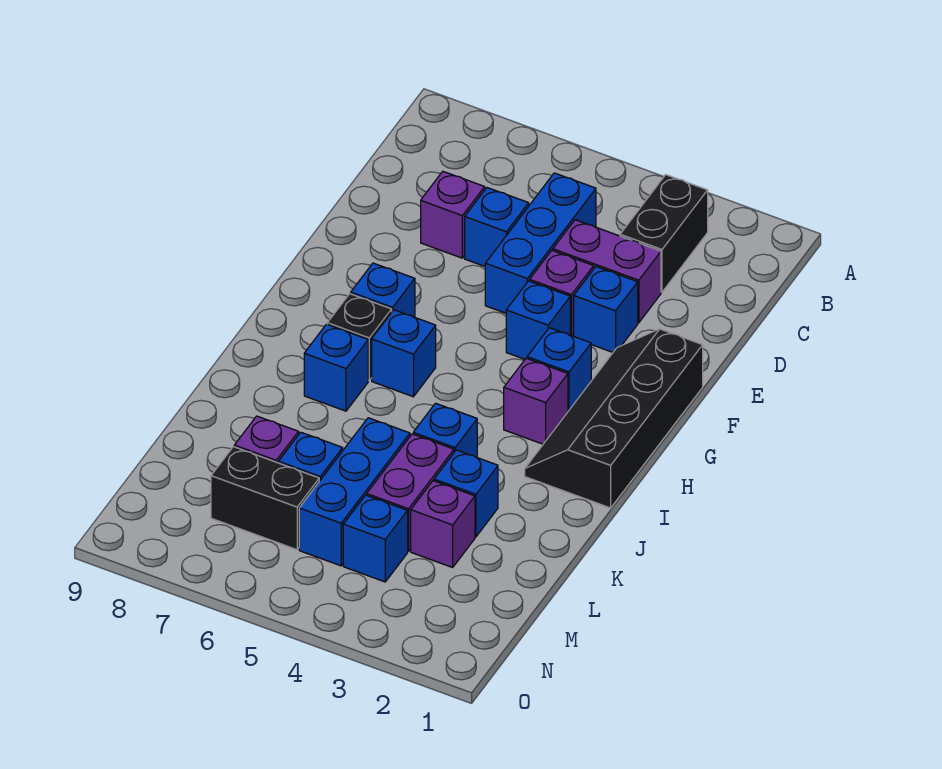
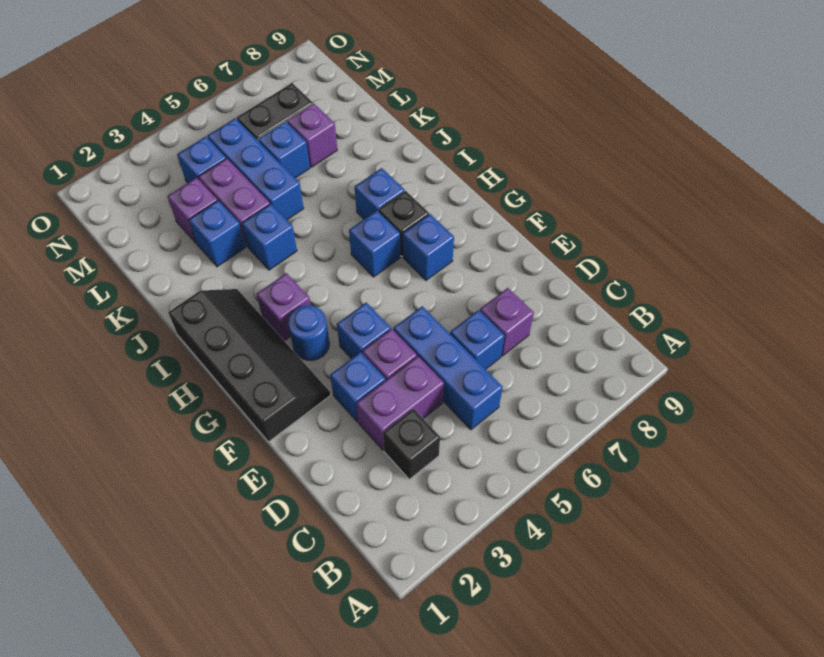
black brick B3:C3 level 1 -> black brick C3 level 1
blue brick G3 level 1 -> blue round brick G3 level 1

